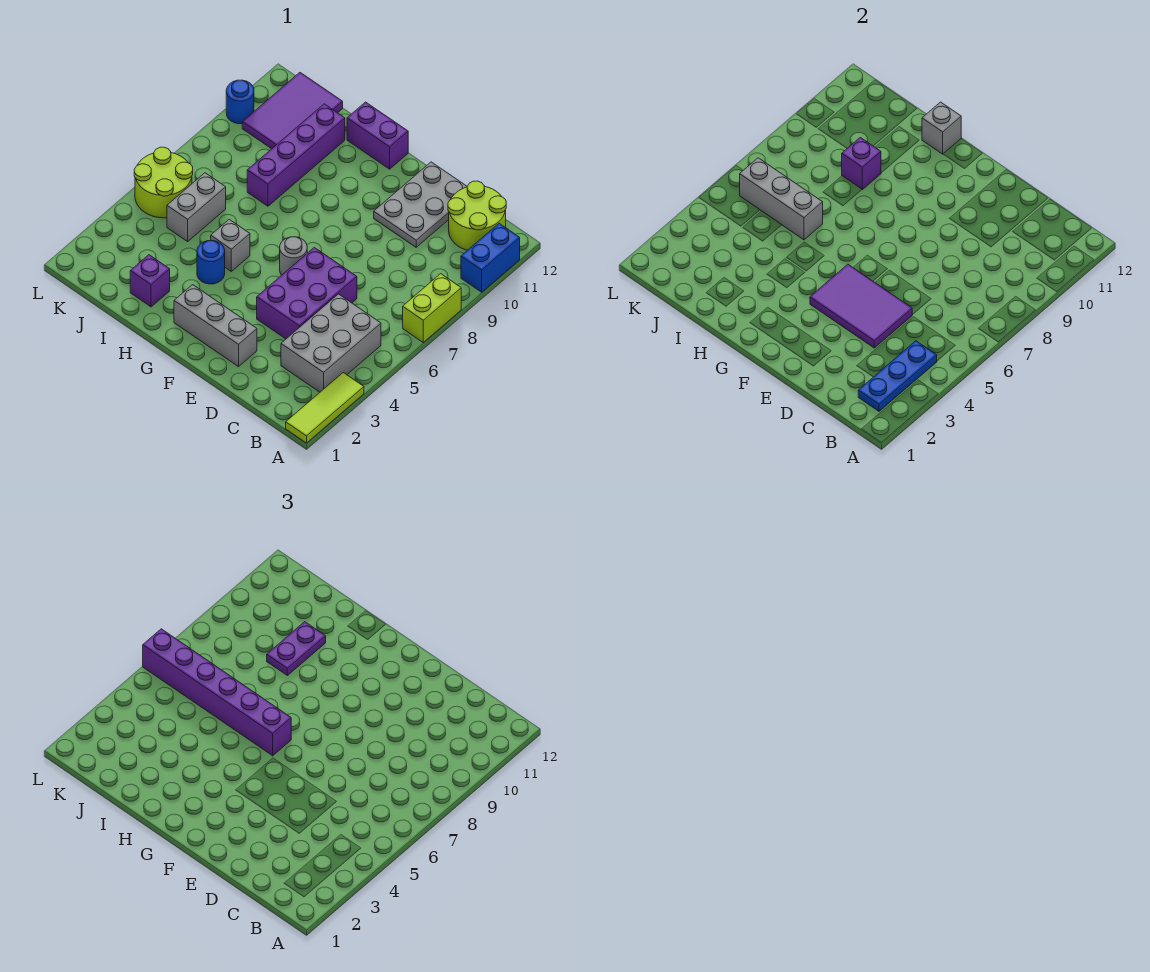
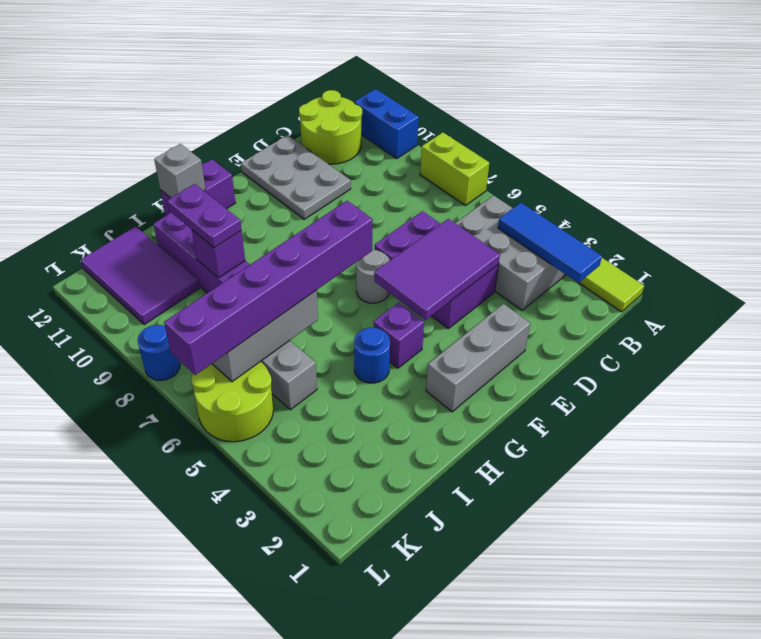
blue plate B2:B4 level 2 -> blue tile B2:B4 level 2
grey brick H5 level 1 -> none
purple brick I2 level 1 -> purple brick G4 level 1
blue round brick L10 level 1 -> blue round brick L8 level 1

